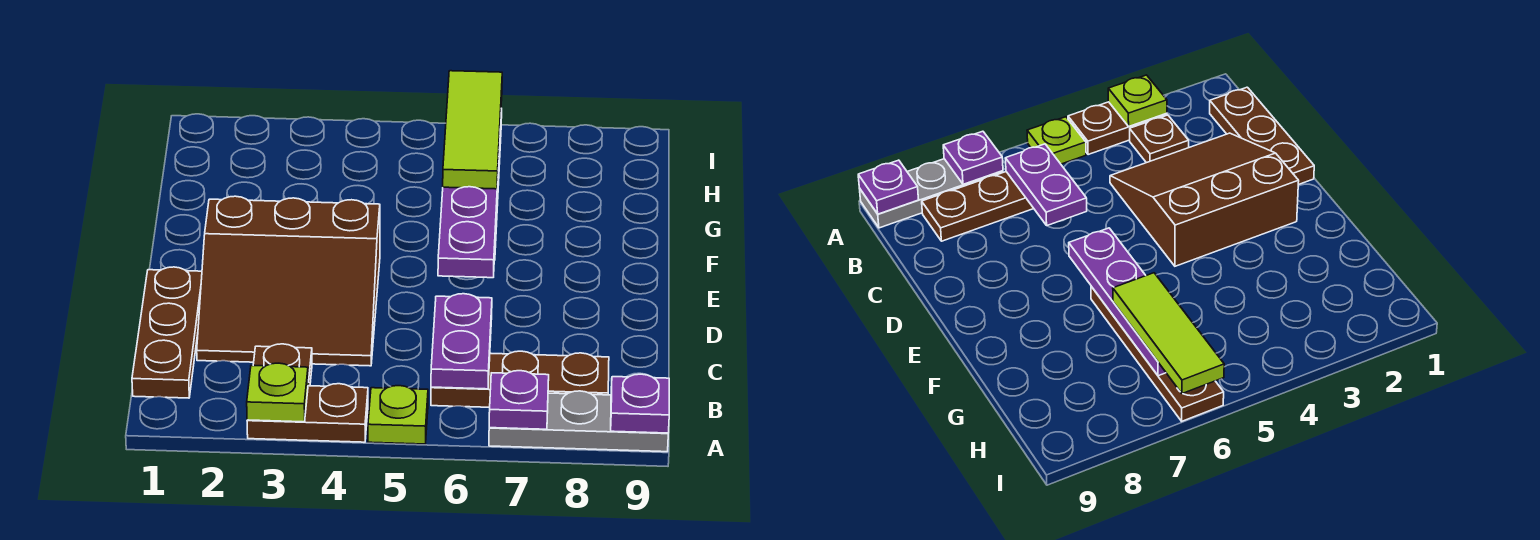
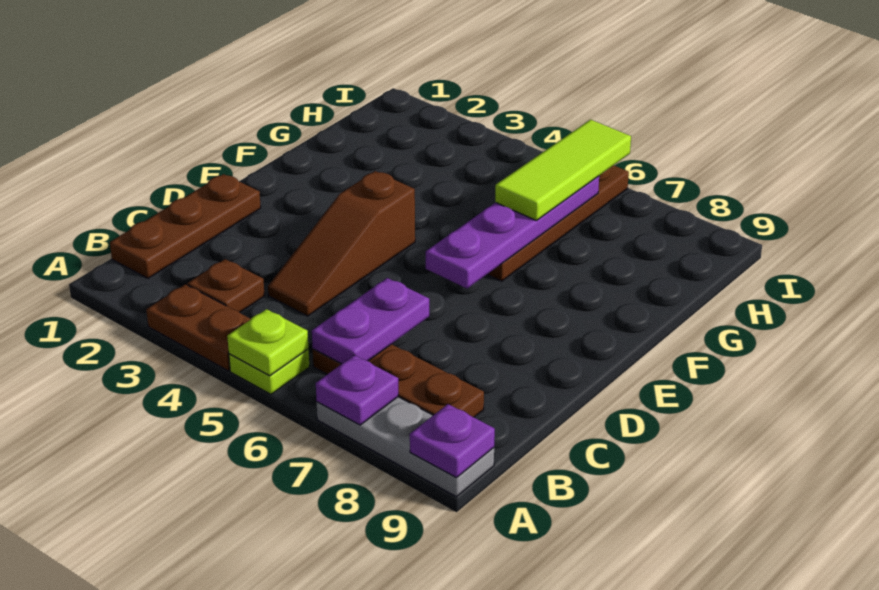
lime plate A3 level 2 -> lime plate A5 level 2
brown slope C2:E4 level 1 top E -> brown slope C4:E4 level 1 top E

